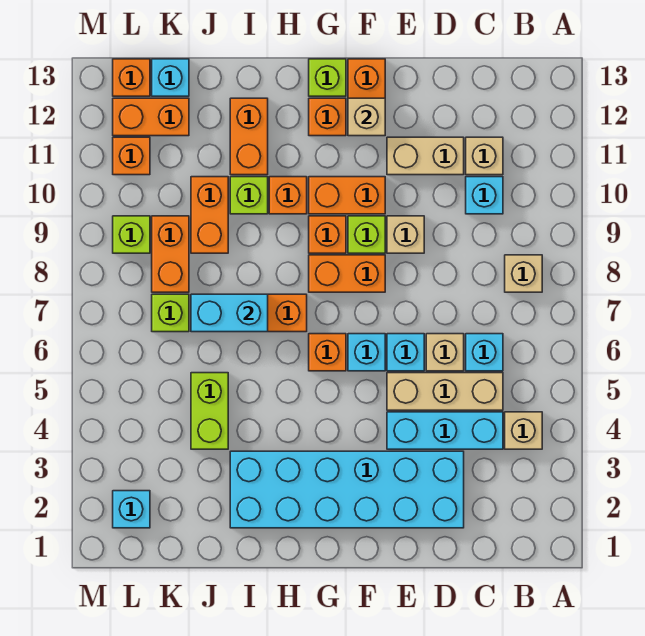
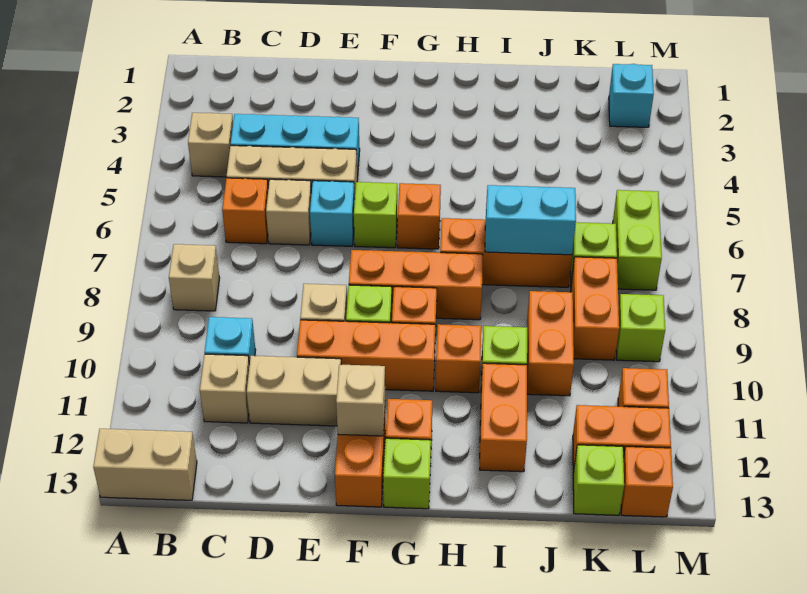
none -> tan brick A13:B13 level 1
cyan brick C6 level 1 -> orange brick C6 level 1
cyan brick D2:I3 level 1 -> none
cyan brick F6 level 1 -> lime brick F6 level 1
orange brick F8:G8 level 1 -> orange brick F8:H8 level 1
orange brick F10:G10 level 1 -> orange brick E10:G10 level 1
lime brick J4:J5 level 1 -> lime brick L6:L7 level 1
cyan brick K13 level 1 -> lime brick K13 level 1

